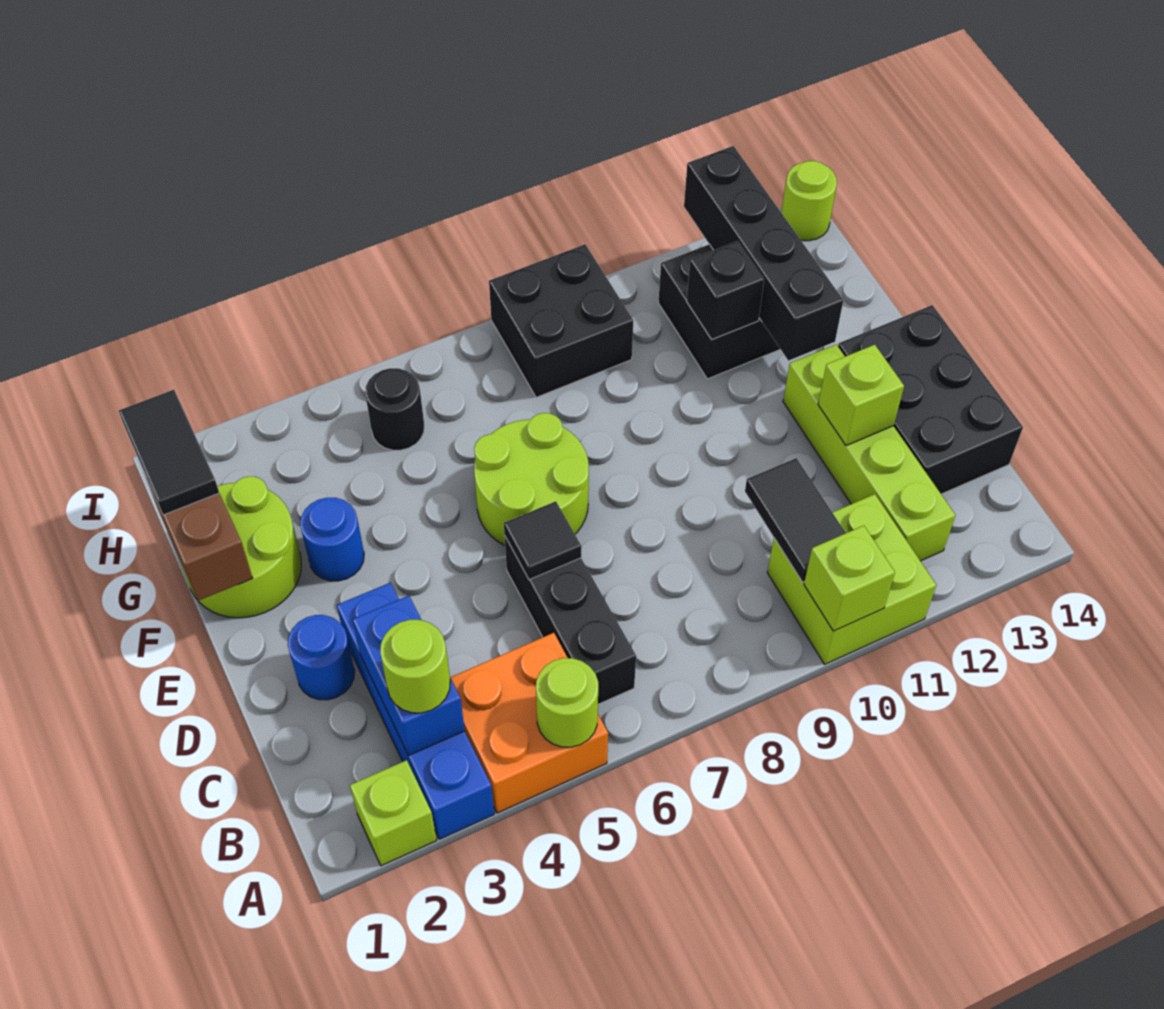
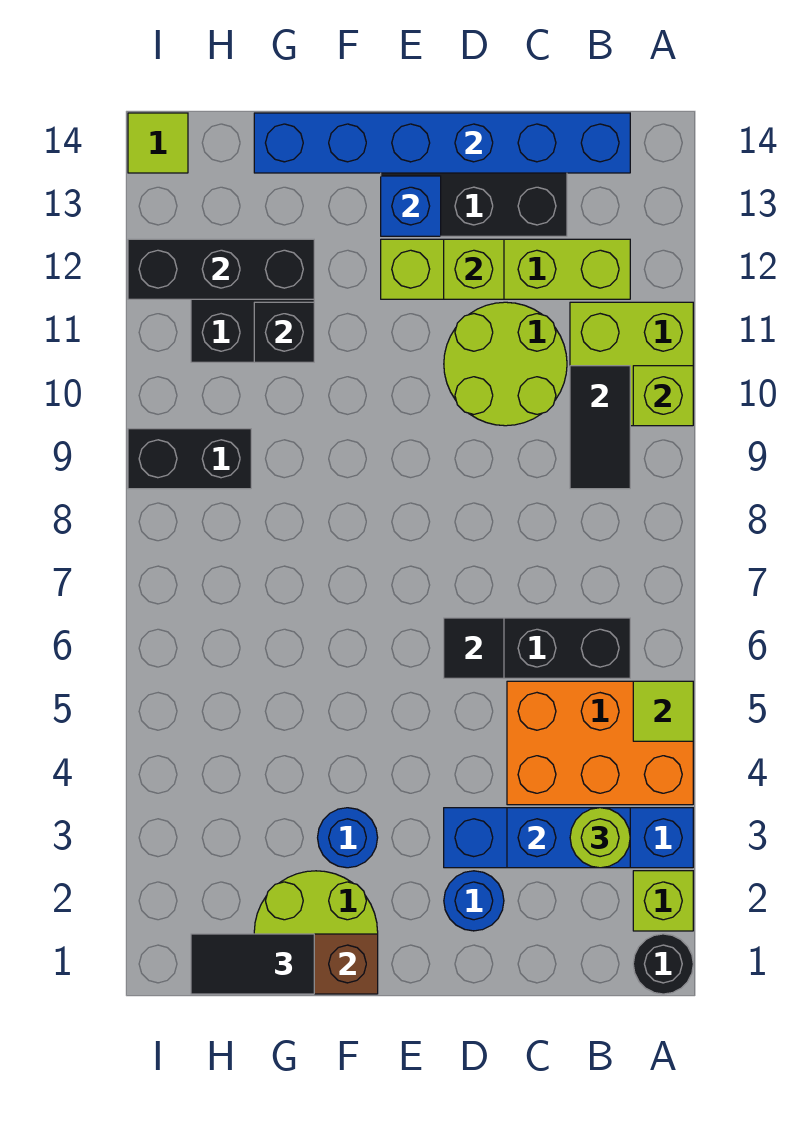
orange brick A4:B5 level 1 -> orange brick A4:C5 level 1
lime round brick A5 level 2 -> lime tile A5 level 2
black tile B10:C10 level 2 -> black tile B9:B10 level 2
none -> blue brick B14:G14 level 2
lime round brick E6:F7 level 1 -> lime round brick C10:D11 level 1
none -> blue brick E13 level 2
black brick F12:I12 level 2 -> black brick G12:I12 level 2
black round brick H5 level 1 -> black round brick A1 level 1
black brick H8:I9 level 1 -> black brick H9:I9 level 1
lime round brick I14 level 1 -> lime tile I14 level 1

